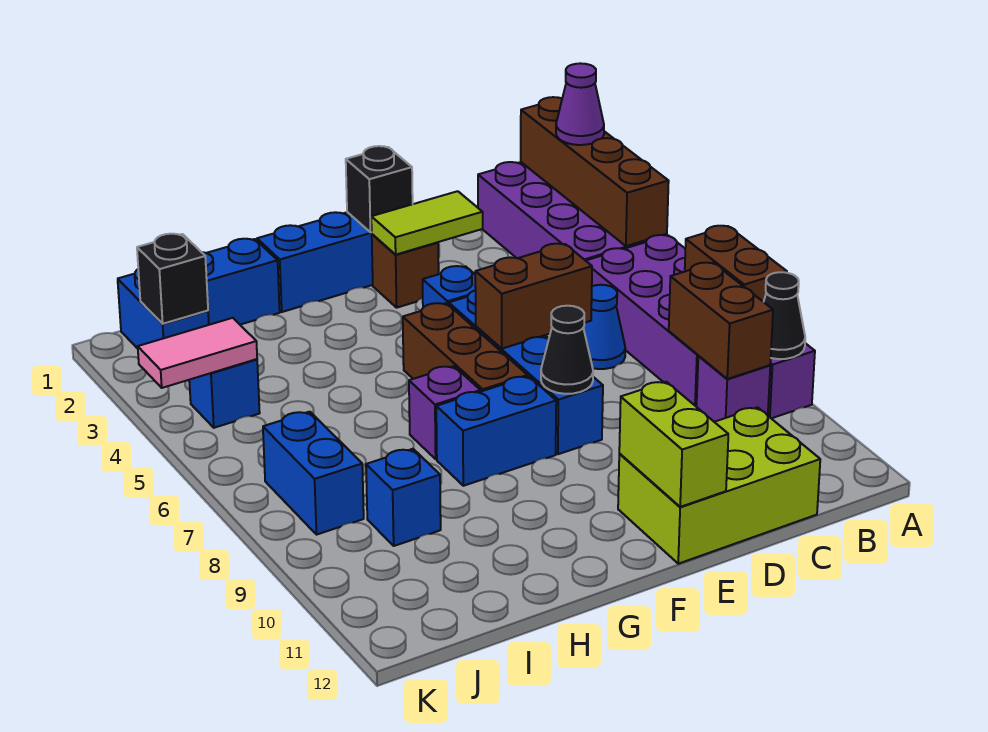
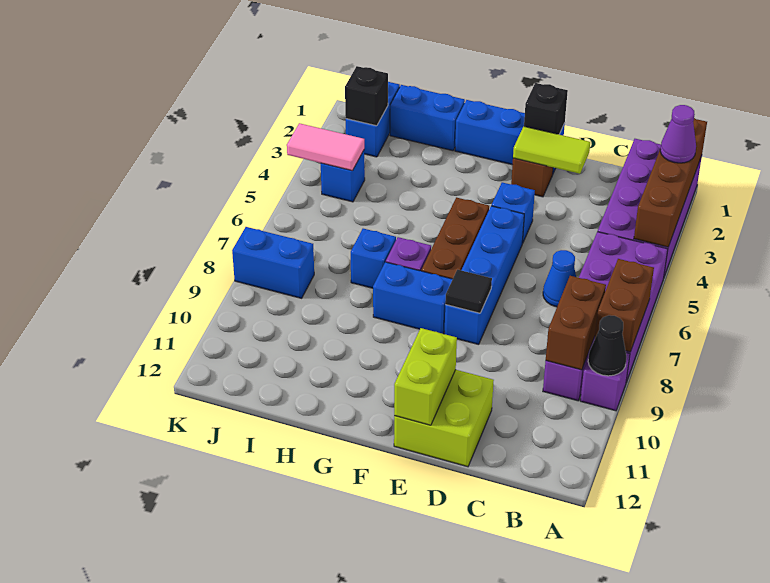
lime brick C11:E12 level 1 -> lime brick D11:E12 level 1
brown brick D6:E6 level 2 -> none
black cone E8 level 2 -> black tile E8 level 2
blue brick I9 level 1 -> blue brick H7 level 1
blue brick J7:J8 level 1 -> blue brick J8:K8 level 1

